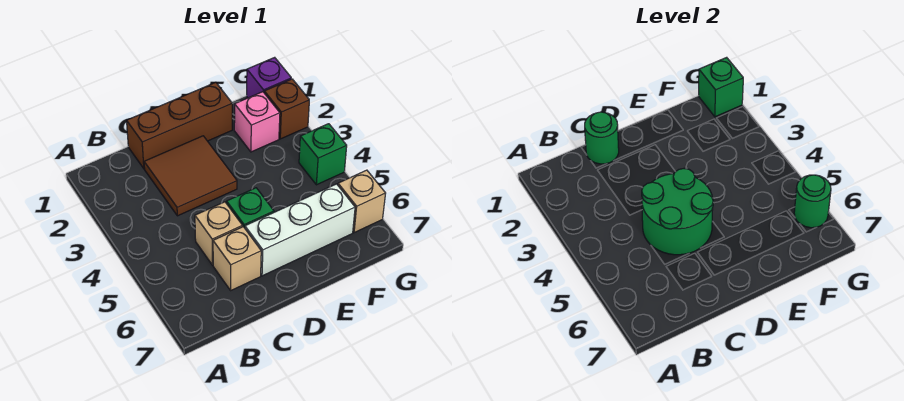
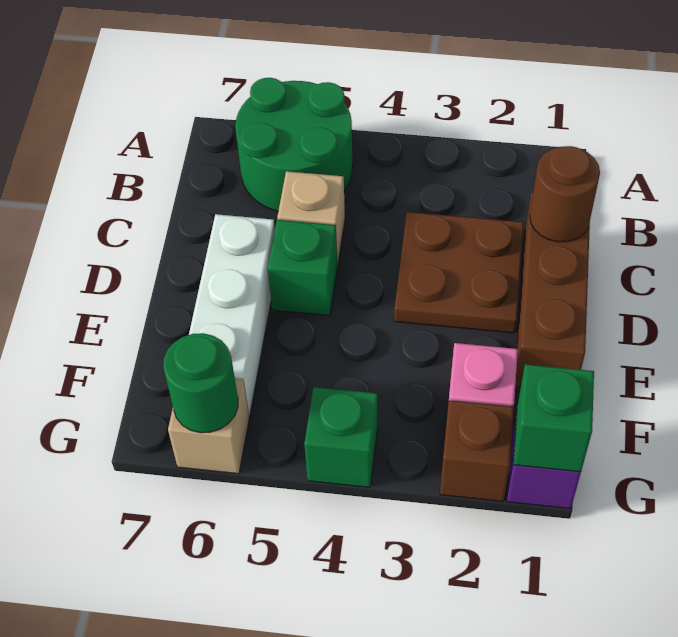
green round brick C1 level 2 -> brown round brick C1 level 2
brown tile C2:D3 level 1 -> brown plate C2:D3 level 1
green round brick C4:D5 level 2 -> green round brick A5:B6 level 1
tan brick C6 level 1 -> none

